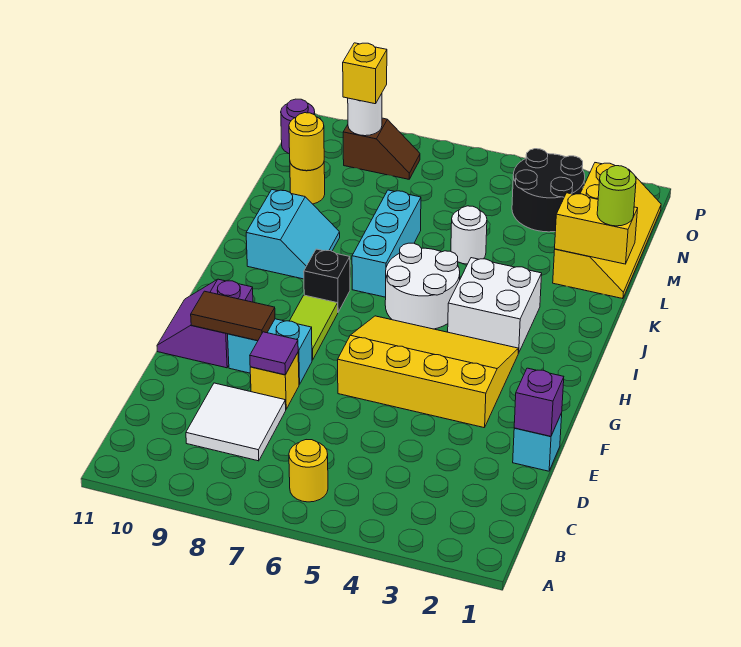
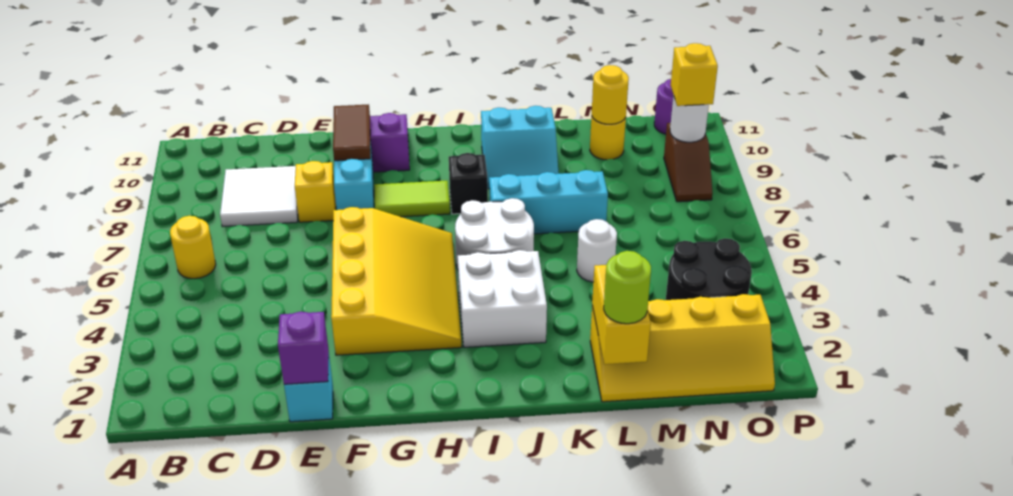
purple tile E8 level 2 -> none

